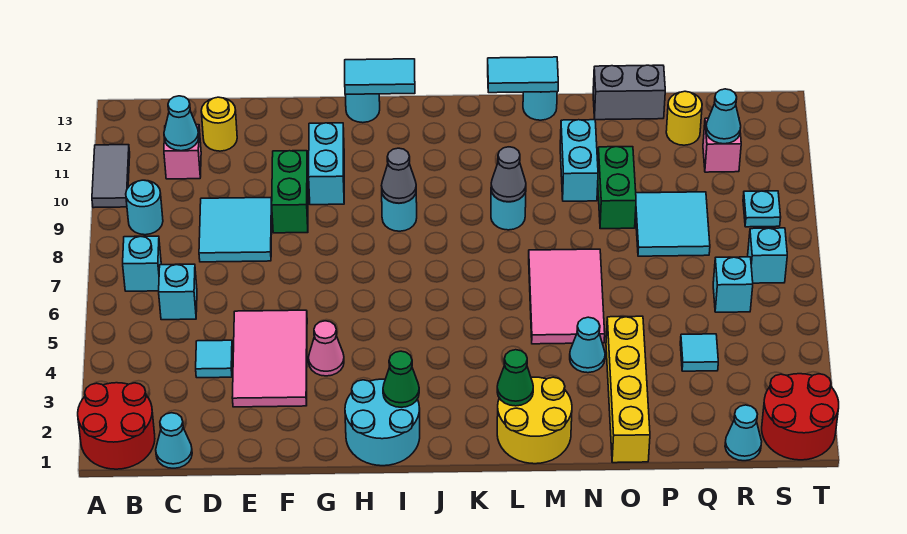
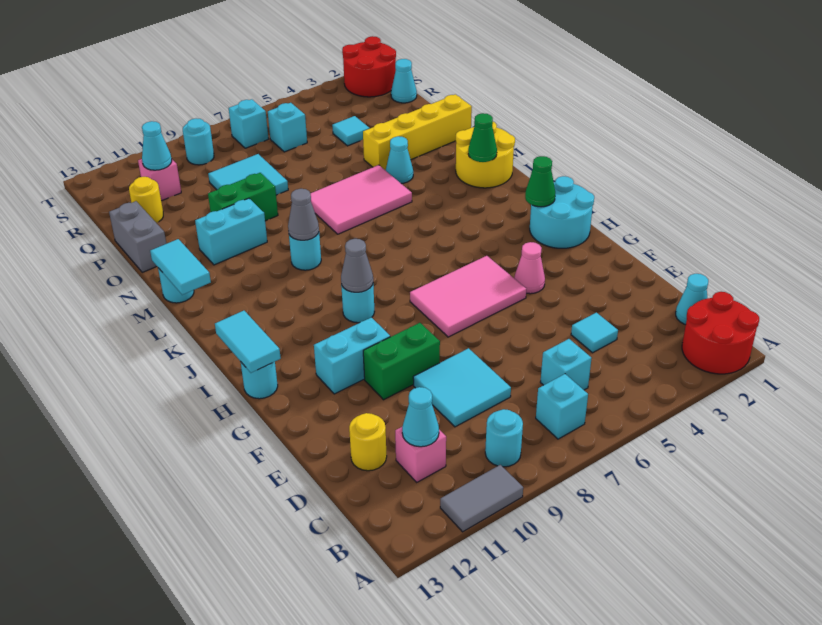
pink tile E3:F5 level 1 -> pink tile G5:H7 level 1
cyan plate S9 level 1 -> cyan round brick S9 level 1

